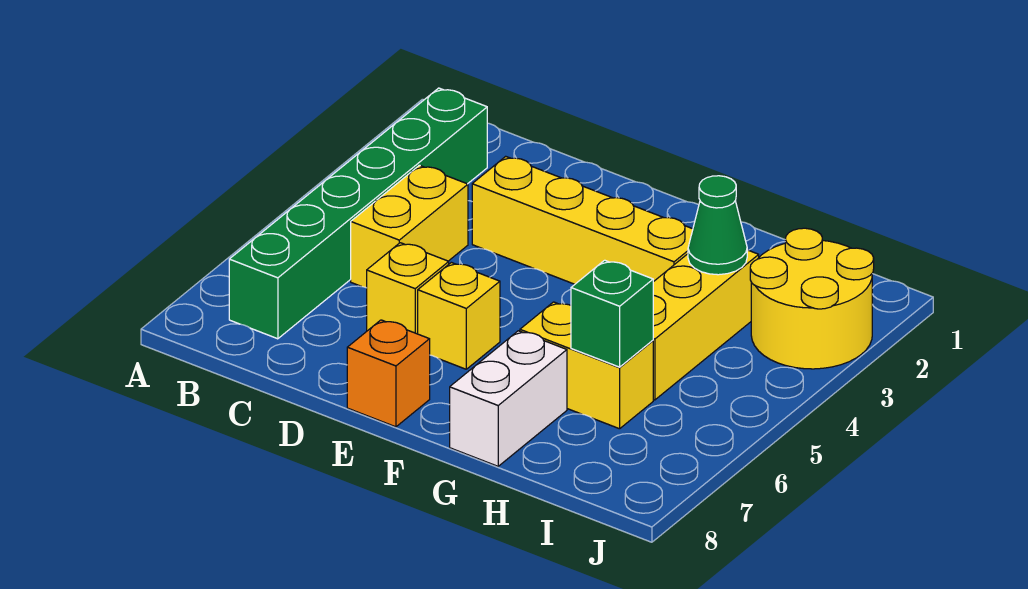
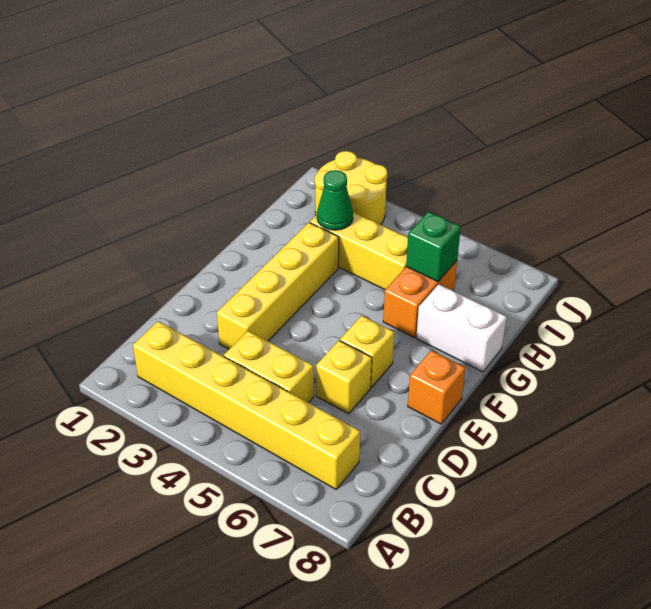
green brick B2:B7 level 1 -> yellow brick B2:B7 level 1
yellow brick G6:H6 level 1 -> orange brick G6:H6 level 1

